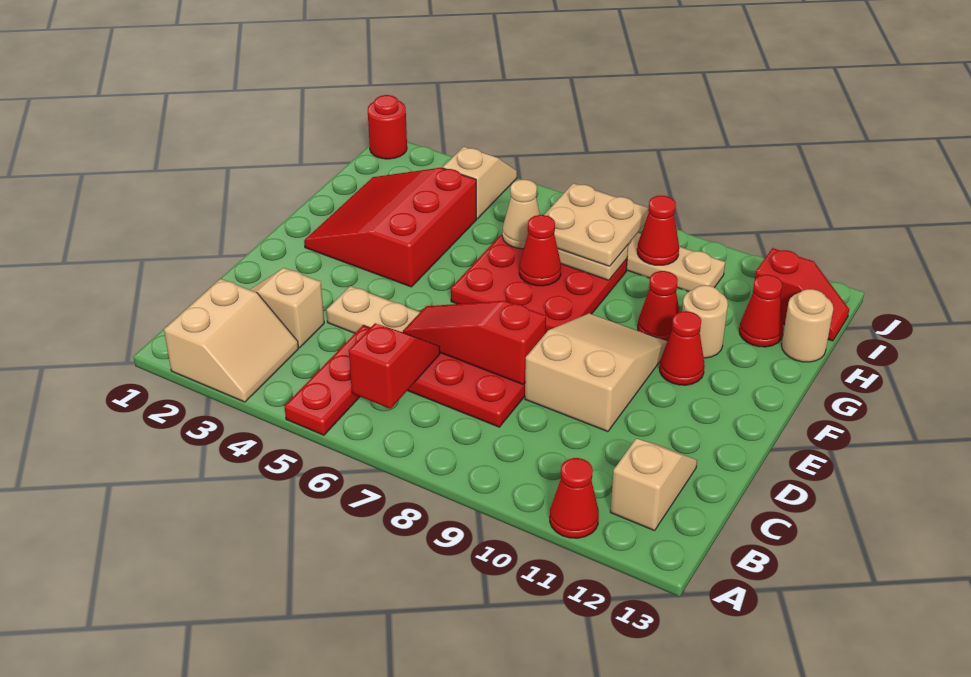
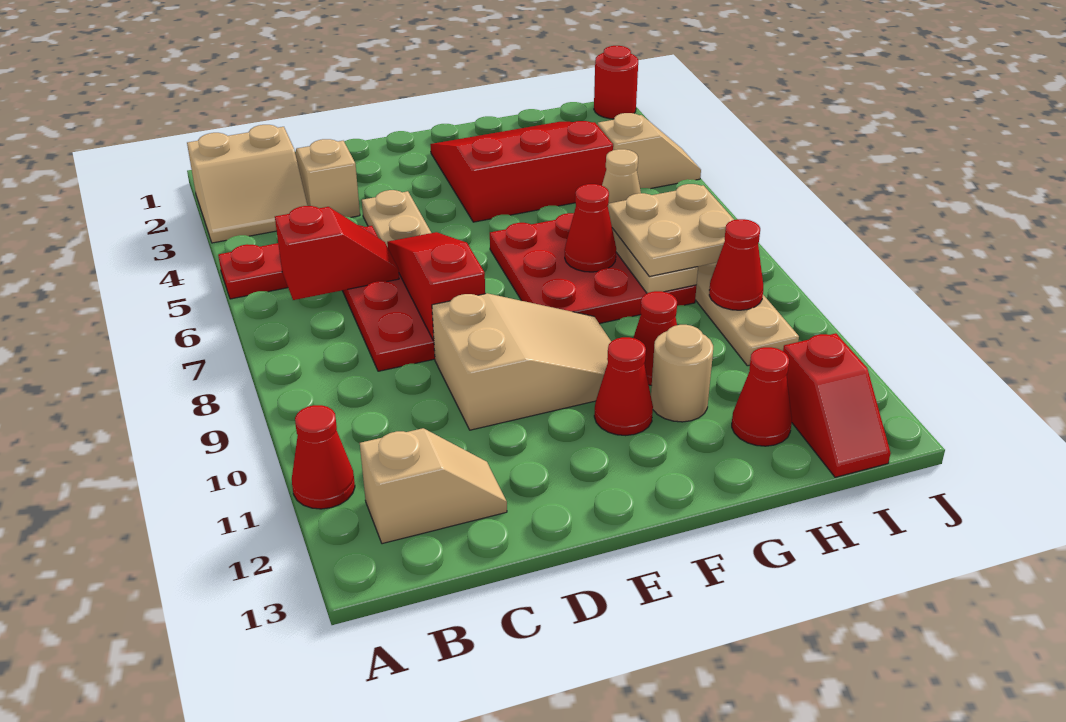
tan round brick H13 level 1 -> none

